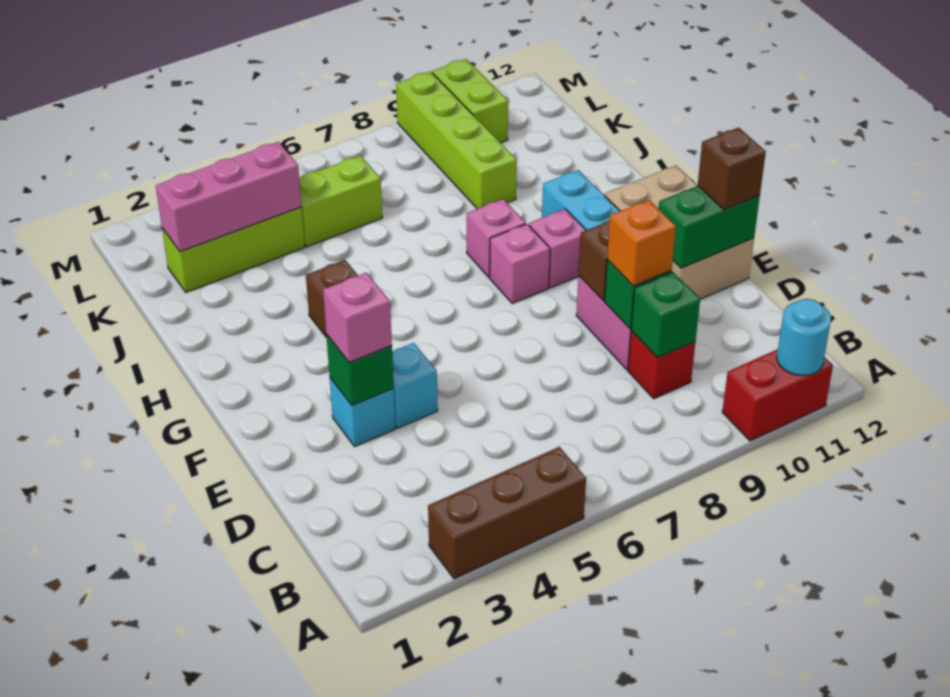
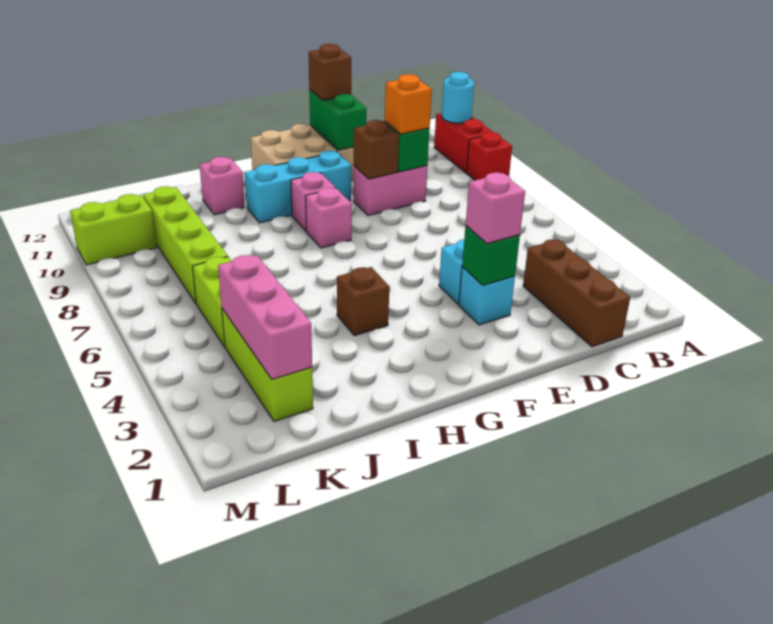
brown brick A3:A5 level 1 -> brown brick C1:C3 level 1
red brick C9 level 1 -> red brick A9 level 1
green brick C9 level 2 -> none
pink brick H8 level 1 -> pink brick I11 level 1
lime brick J9:M9 level 1 -> lime brick K7:K10 level 1

